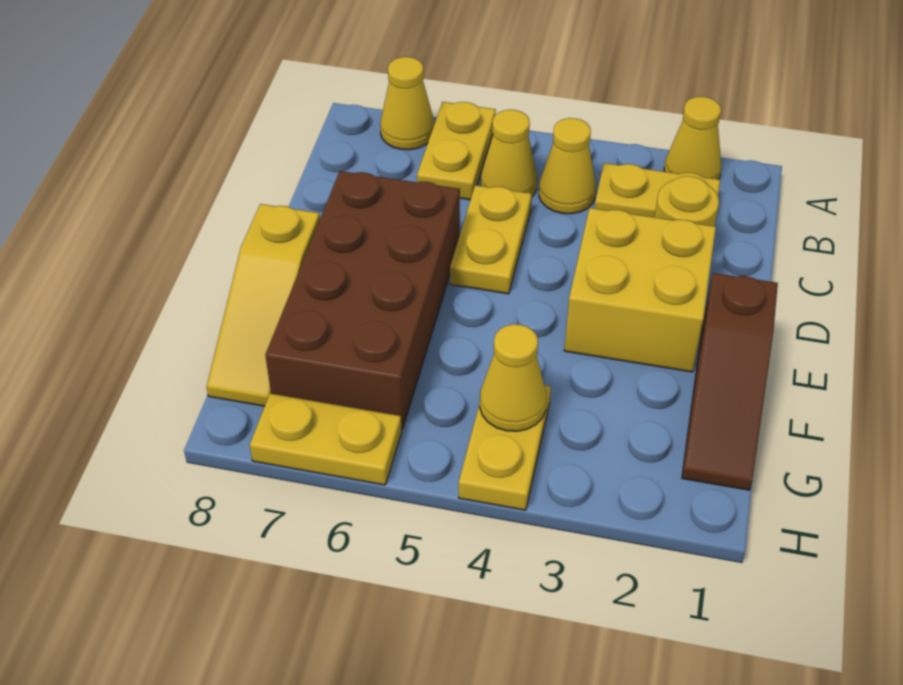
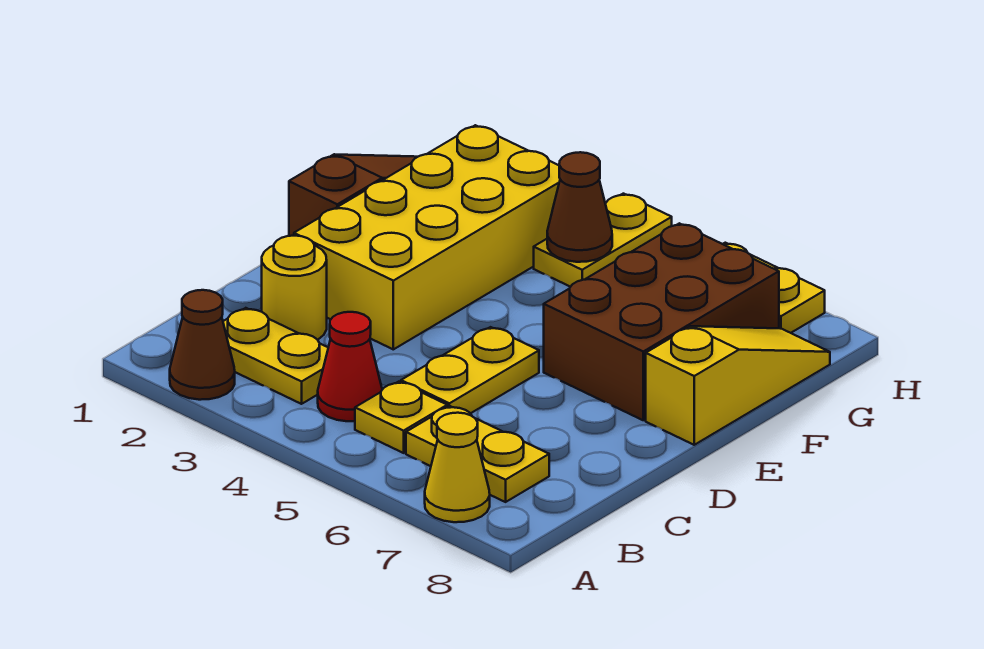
yellow cone A2 level 1 -> brown cone A2 level 1
yellow plate A6:B6 level 1 -> yellow plate B6:B7 level 1
yellow cone B4 level 1 -> red cone B4 level 1
yellow cone B5 level 1 -> yellow plate B5 level 1
yellow brick D2:E3 level 1 -> yellow brick D2:G3 level 1
brown brick D6:G7 level 1 -> brown brick E6:G7 level 1
yellow cone G4 level 2 -> brown cone G4 level 2

